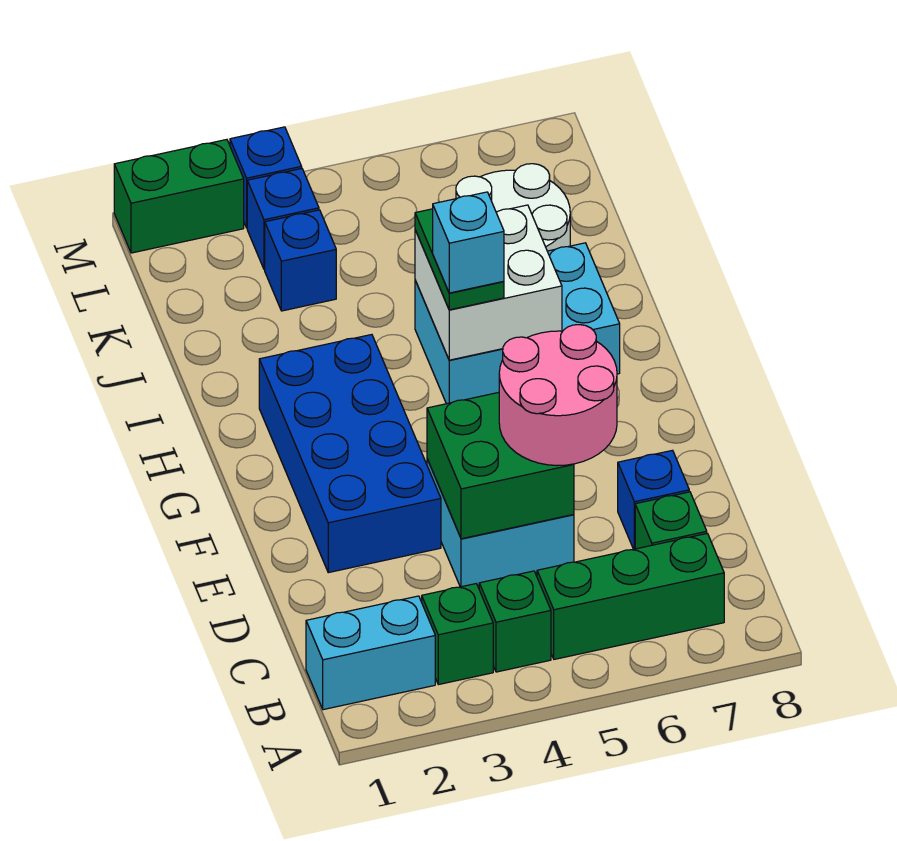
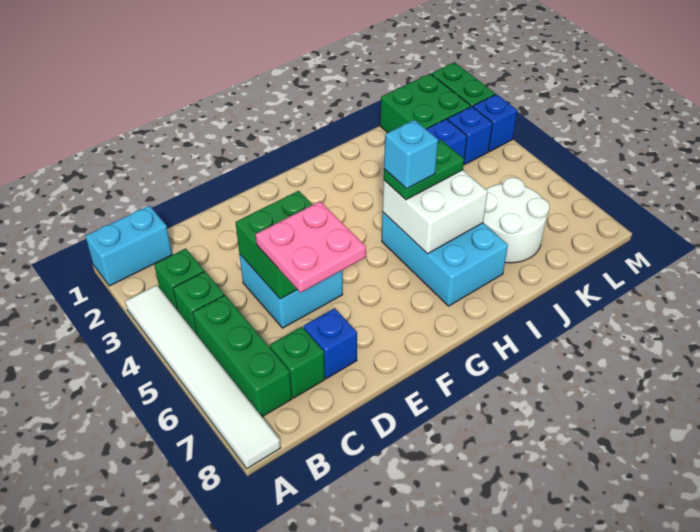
none -> white tile A3:A8 level 1
cyan brick B1:B2 level 1 -> cyan brick A1:B1 level 1
pink round brick D5:E6 level 3 -> pink plate D5:E6 level 3
blue brick E2:H3 level 1 -> none
none -> green brick K1:L2 level 1

